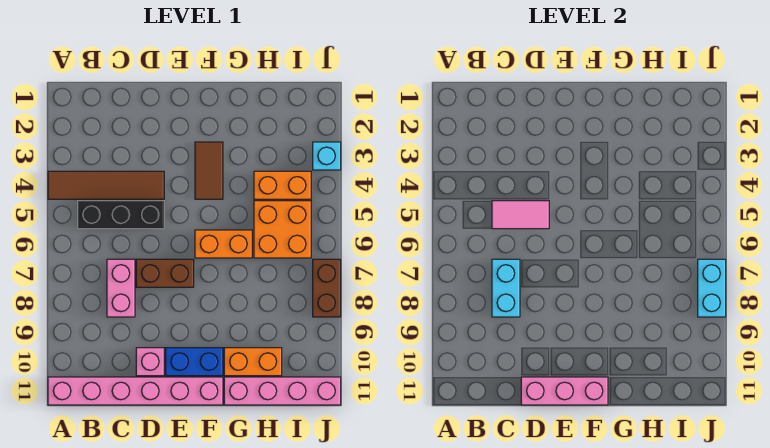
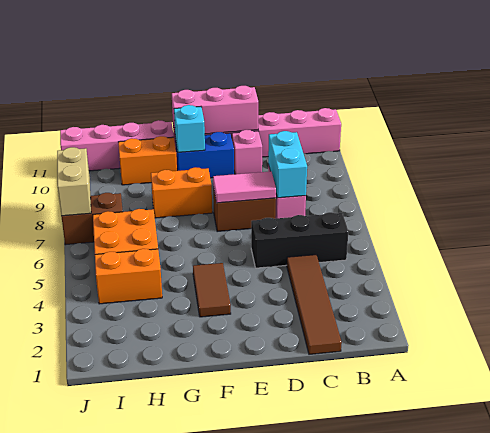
brown tile A4:D4 level 1 -> brown tile C1:C4 level 1
pink tile C5:D5 level 2 -> pink tile D7:E7 level 2
orange brick F6:G6 level 1 -> orange brick F8:G8 level 1
cyan brick J3 level 1 -> cyan brick F10 level 2
brown brick J7:J8 level 1 -> brown brick I7:J7 level 1
cyan brick J7:J8 level 2 -> tan brick J7:J8 level 2

